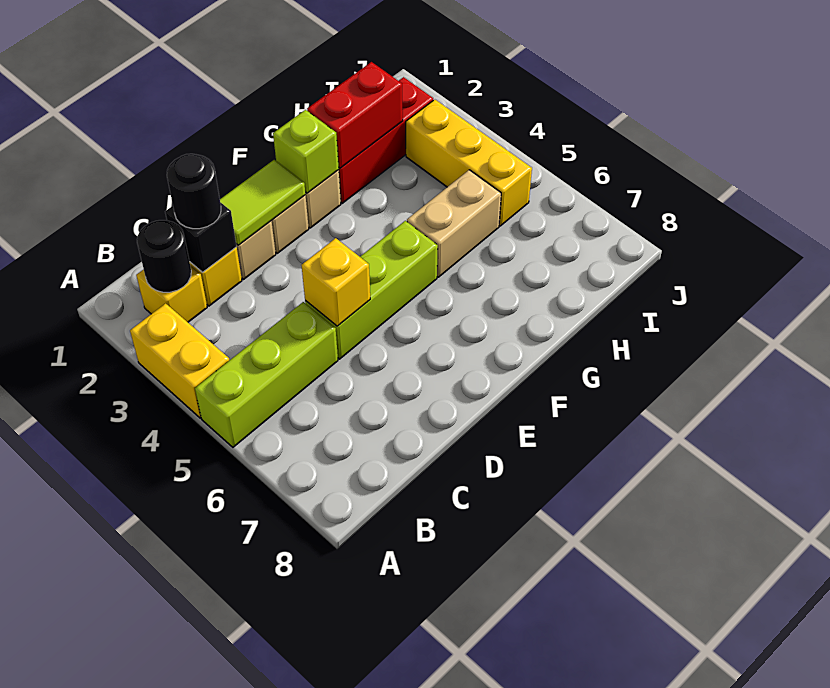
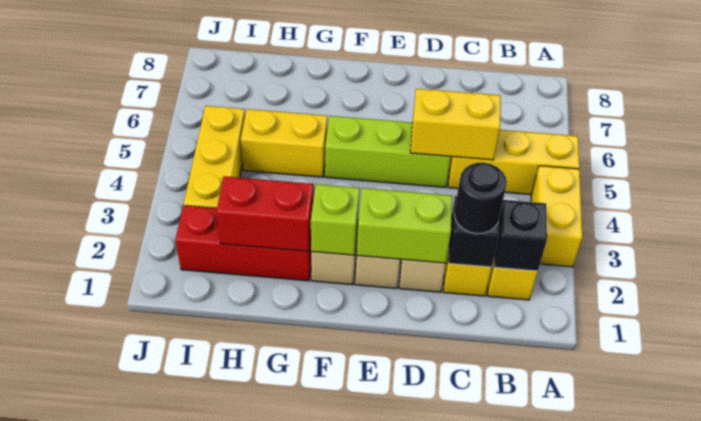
lime brick A5:C5 level 1 -> yellow brick A5:C5 level 1
black round brick B2 level 2 -> black brick B2 level 2
lime tile D2:E2 level 2 -> lime brick D2:E2 level 2
yellow brick D5 level 2 -> yellow brick C5:D5 level 2
tan brick G5:H5 level 1 -> yellow brick G5:H5 level 1

